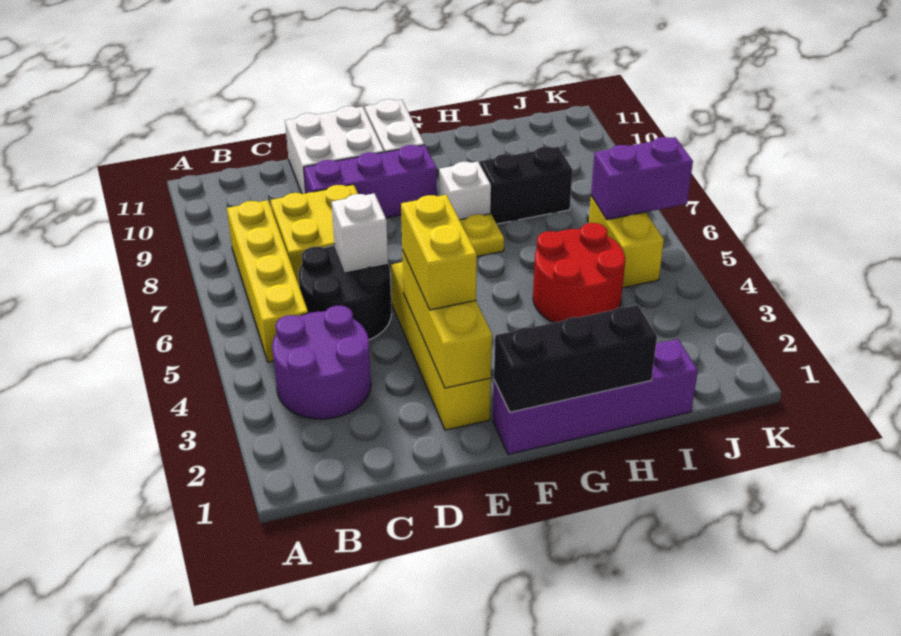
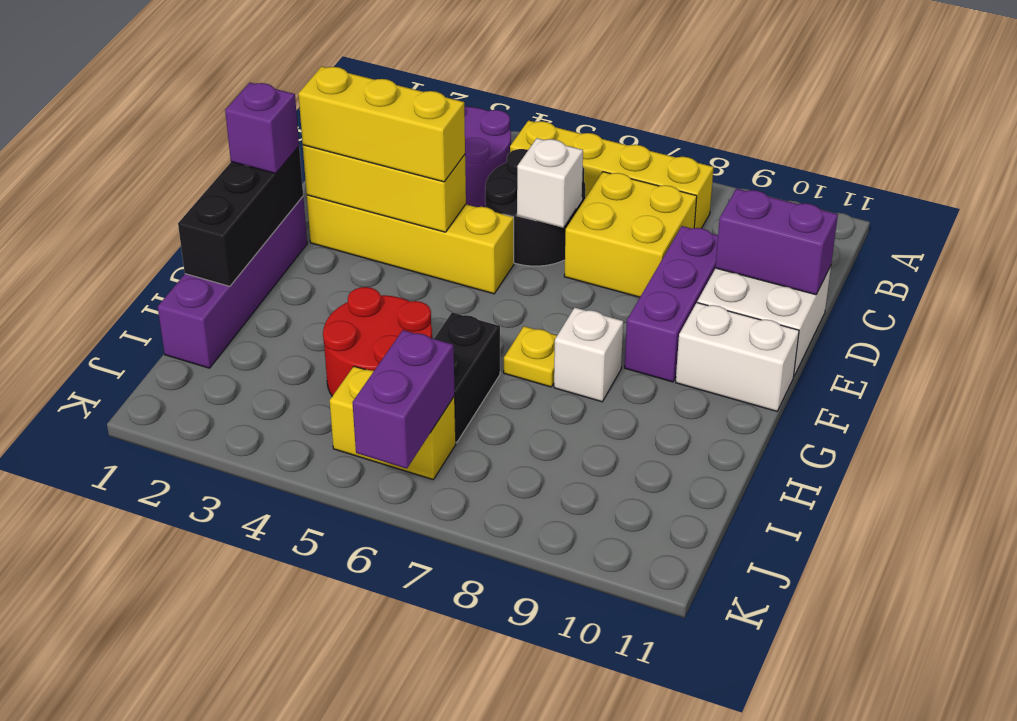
none -> purple brick D10:D11 level 2
yellow brick E3:E4 level 3 -> yellow brick E2:E4 level 3
none -> purple brick F1 level 3
black brick H8:I8 level 1 -> black brick H6:I6 level 1

